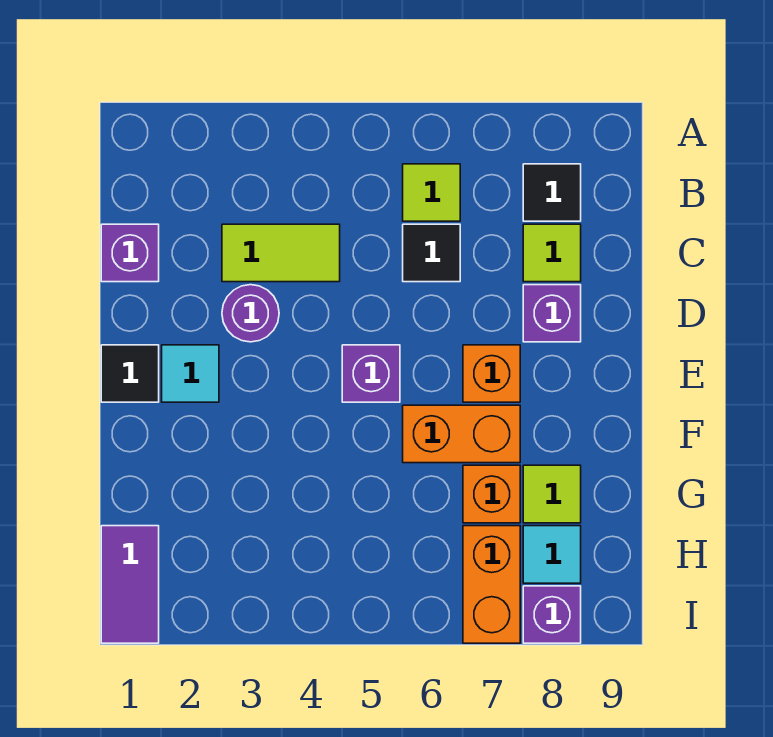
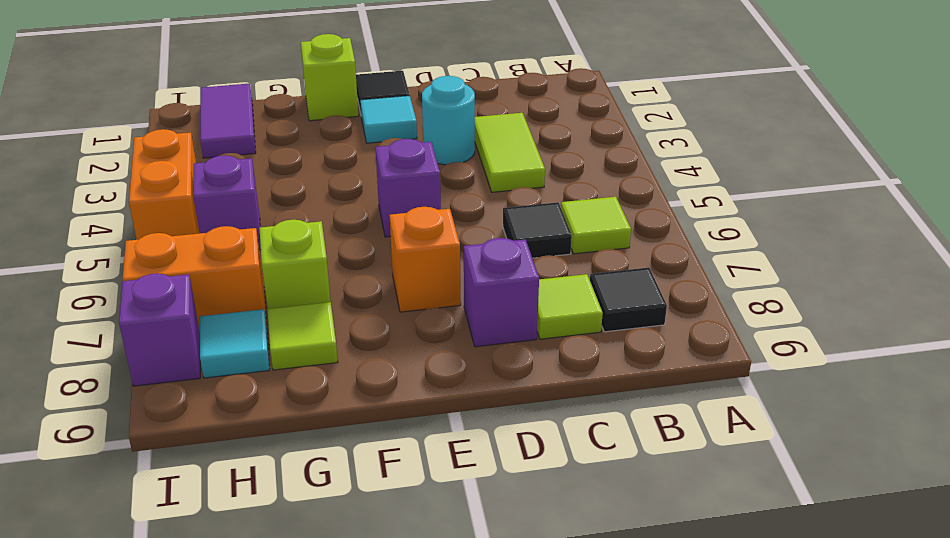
purple brick C1 level 1 -> purple brick H5 level 1
purple round brick D3 level 1 -> cyan round brick D3 level 1
none -> lime brick F1 level 1
orange brick F6:F7 level 1 -> orange brick I4:I5 level 1
orange brick G7 level 1 -> lime brick G7 level 1
purple tile H1:I1 level 1 -> purple tile H1:H2 level 1

